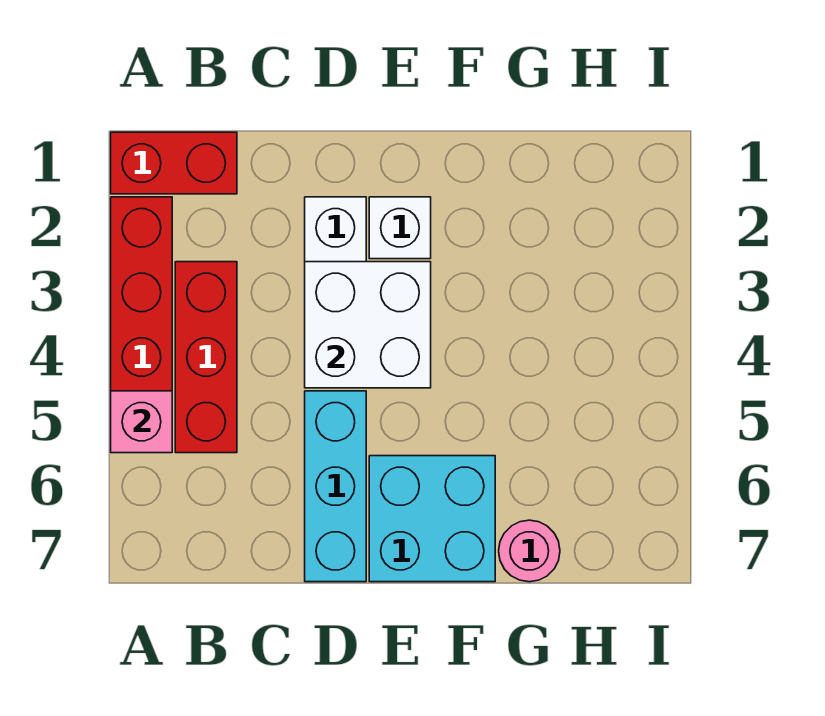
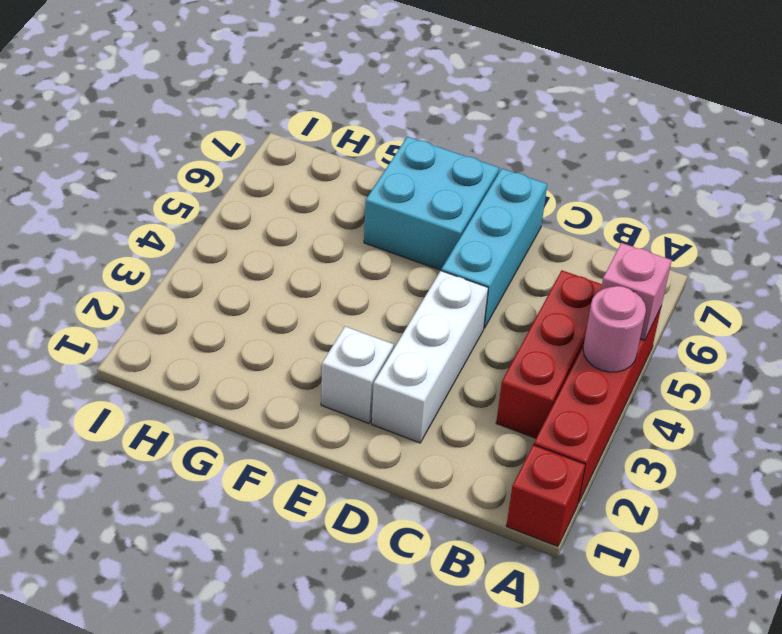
red brick A1:B1 level 1 -> red brick A1 level 1
white brick D3:E4 level 2 -> none
pink round brick G7 level 1 -> pink round brick A4 level 2

